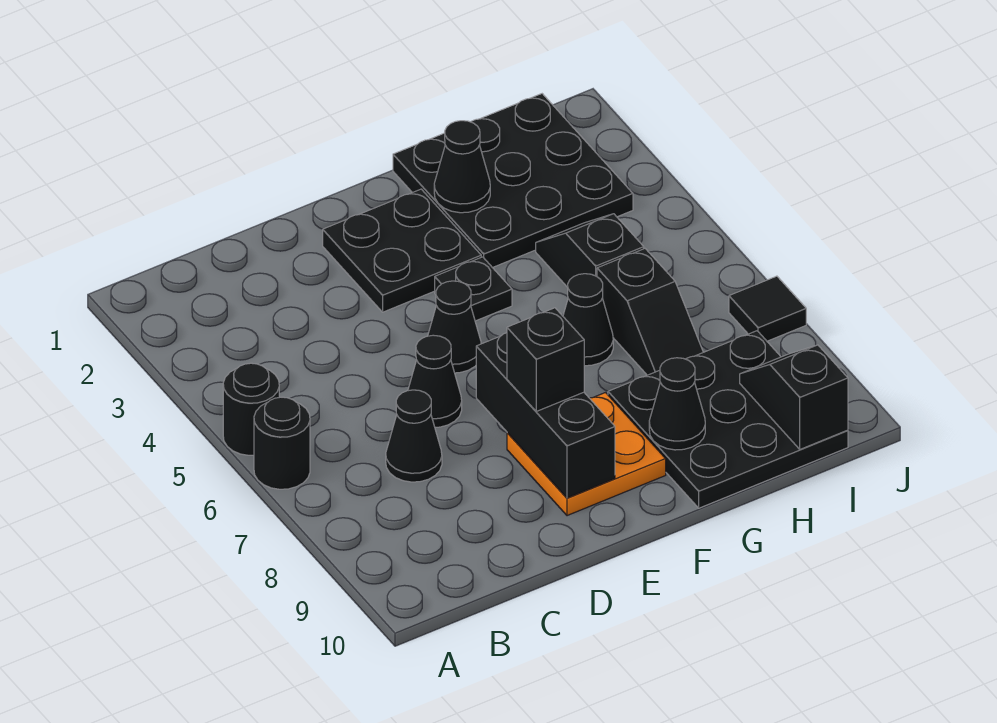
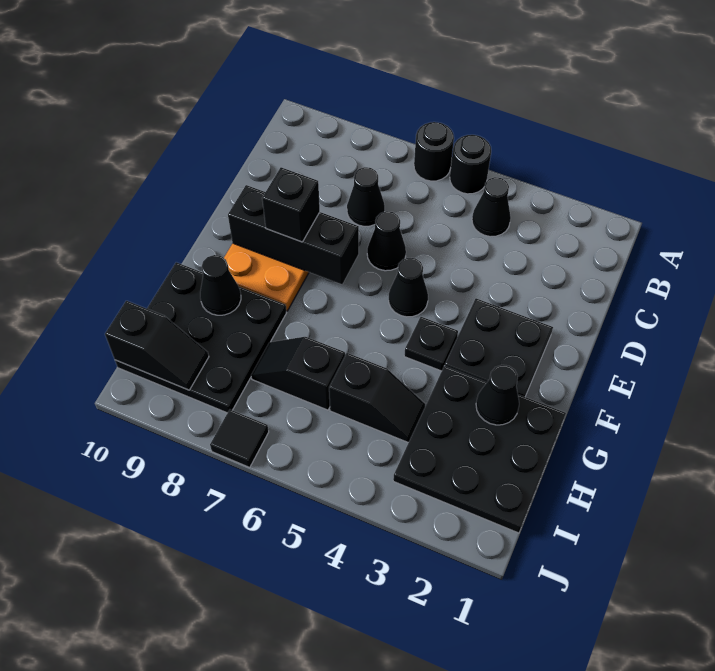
black cone G6 level 1 -> black cone B4 level 1

